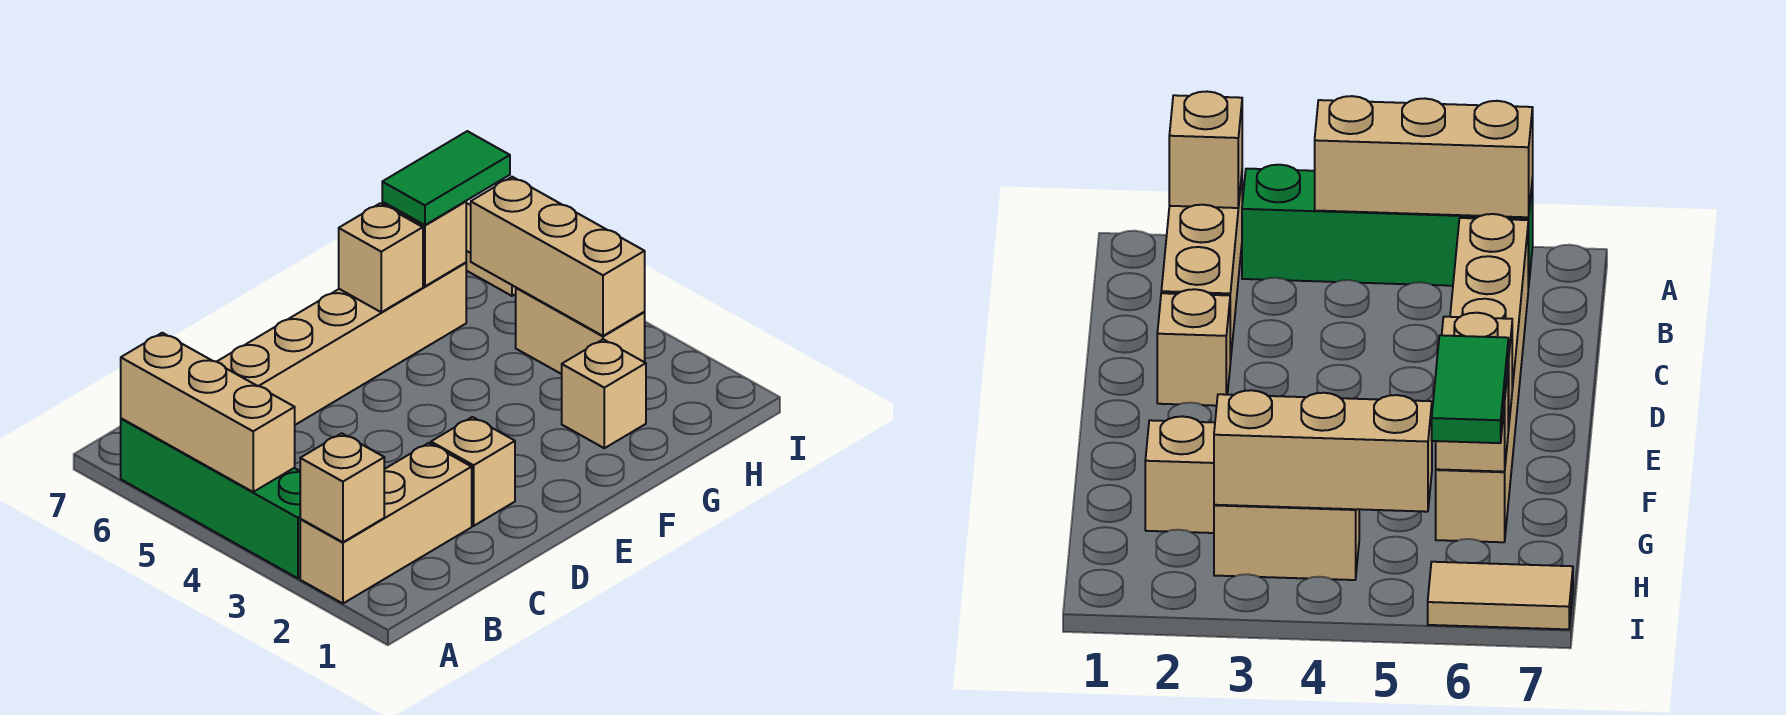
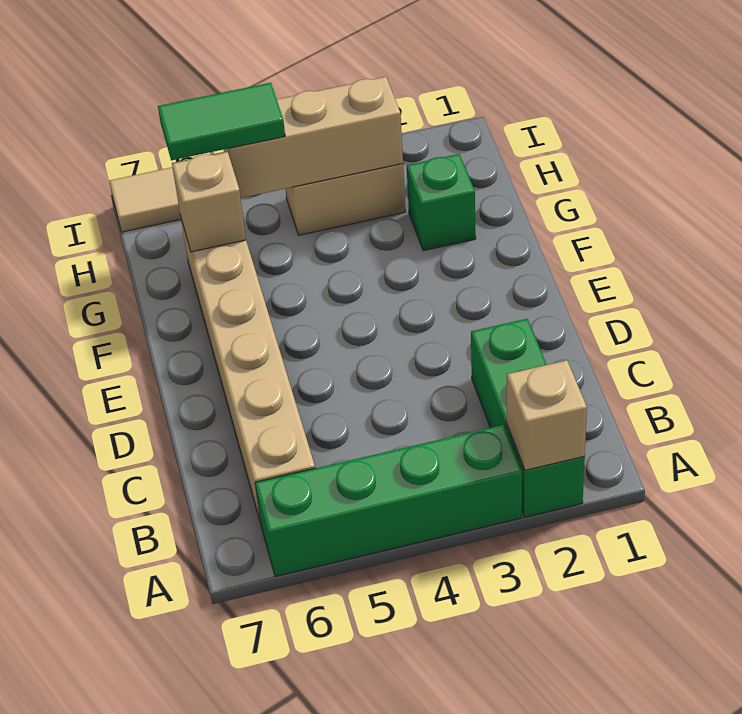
tan brick A2:C2 level 1 -> green brick A2:C2 level 1
tan brick A4:A6 level 2 -> none
tan brick D2 level 1 -> none
tan brick F6 level 2 -> none
tan brick G2 level 1 -> green brick G2 level 1
green tile G6:H6 level 3 -> green tile H5:H6 level 3

